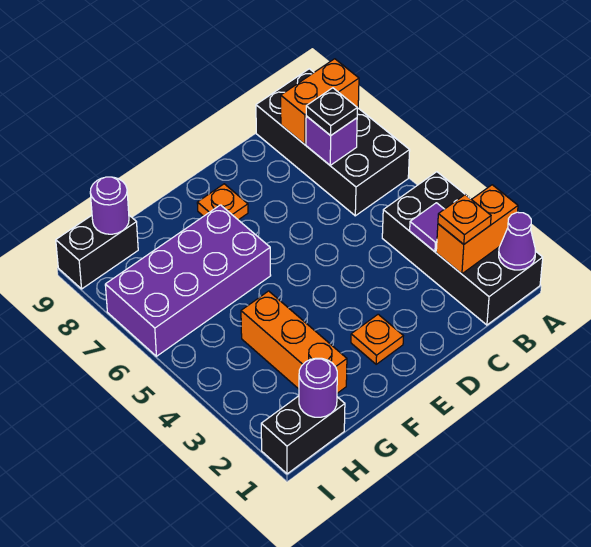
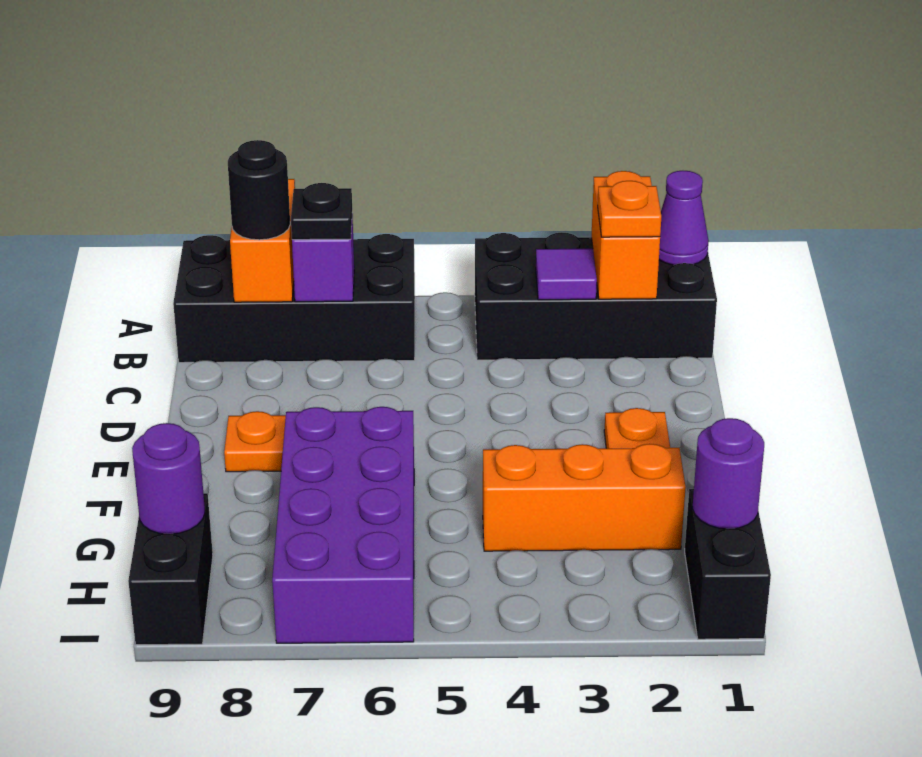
none -> black round brick B8 level 3

